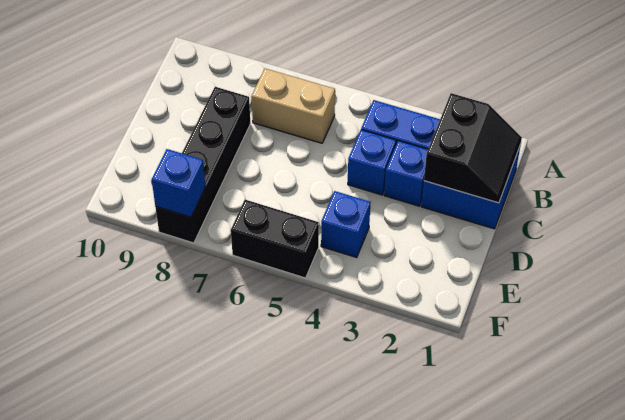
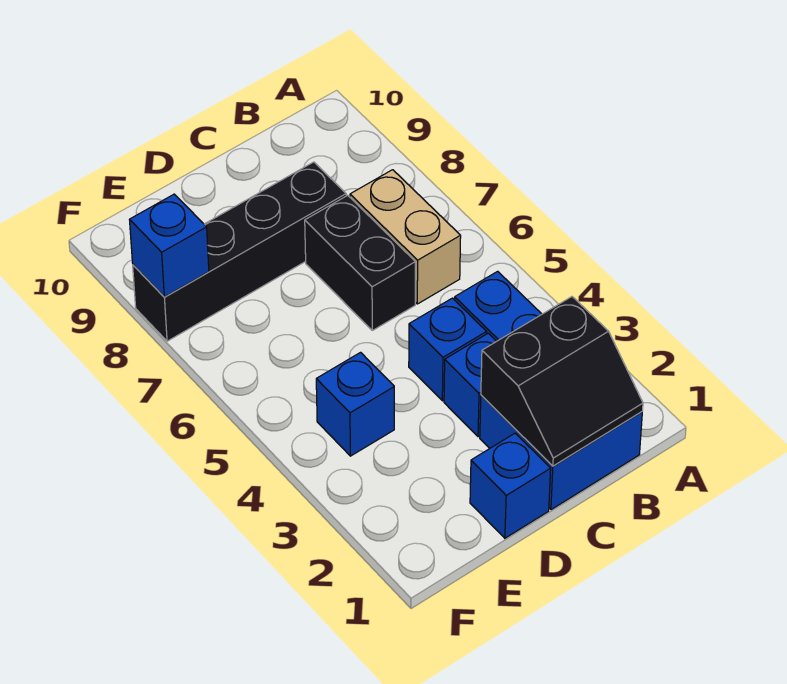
none -> blue brick D1 level 1
black brick F5:F6 level 1 -> black brick C6:C7 level 1

